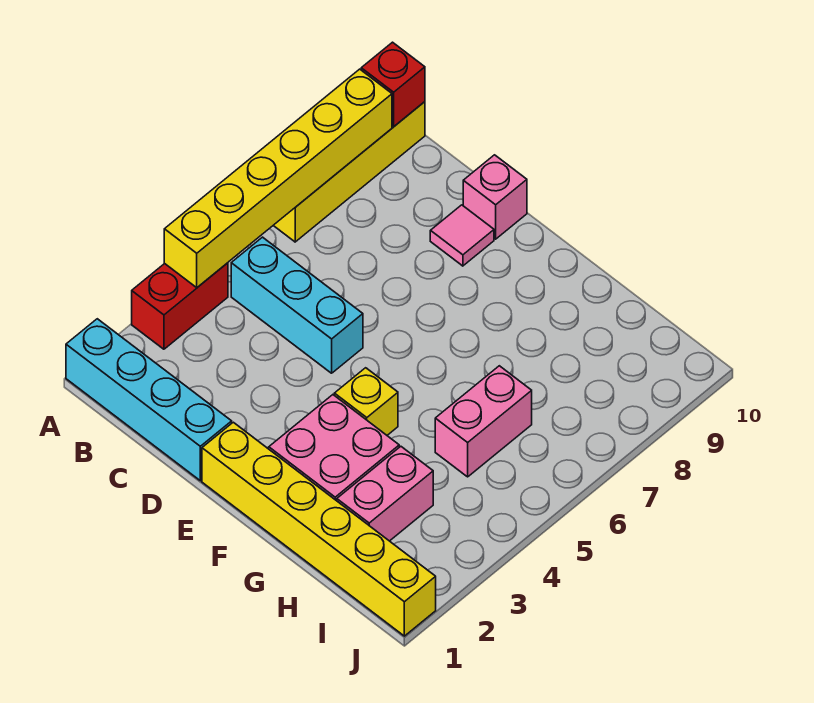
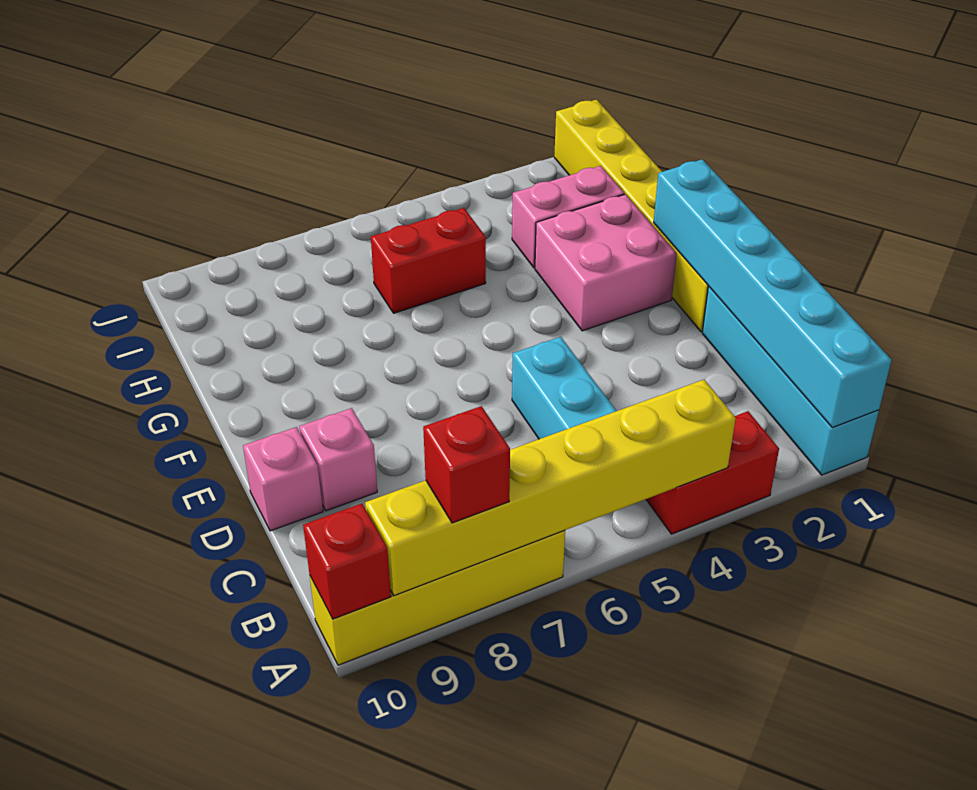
none -> cyan brick A1:F1 level 2
none -> red brick A8 level 3
pink tile D9 level 1 -> pink brick D9 level 1
yellow brick F4 level 1 -> none
pink brick H5:H6 level 1 -> red brick H5:H6 level 1

